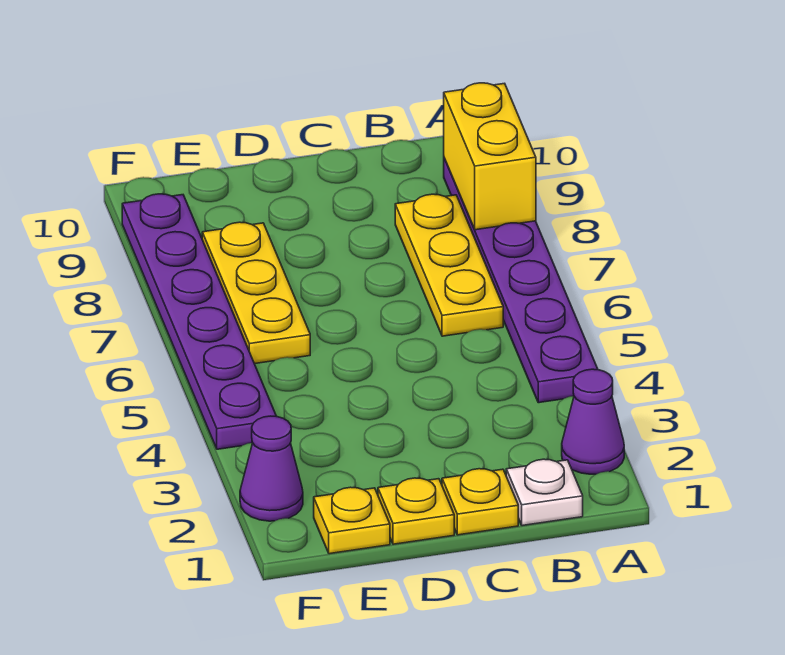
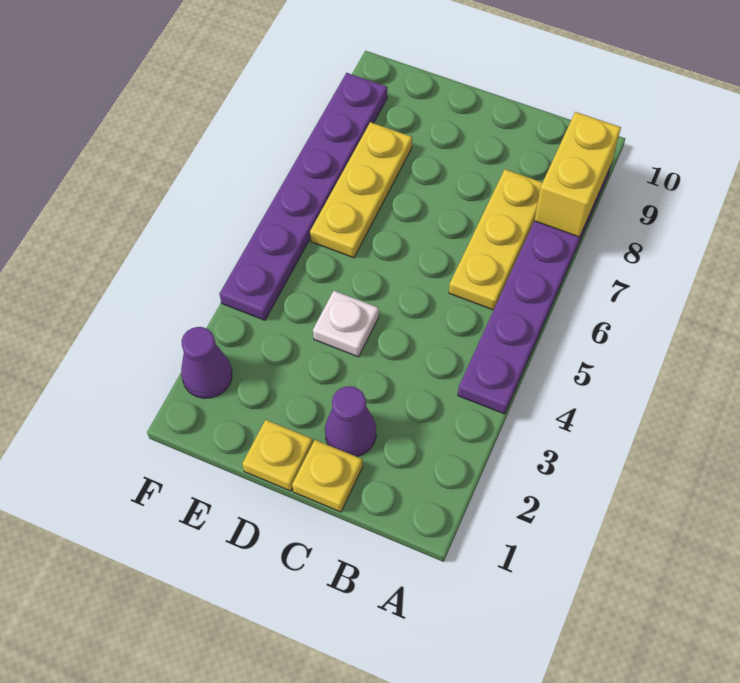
purple cone A2 level 1 -> purple cone C2 level 1
white plate B1 level 1 -> white plate D4 level 1
yellow plate E1 level 1 -> none

